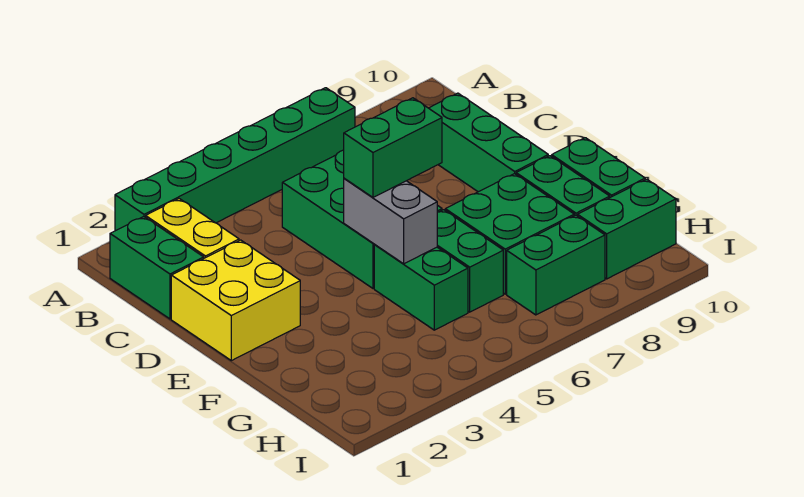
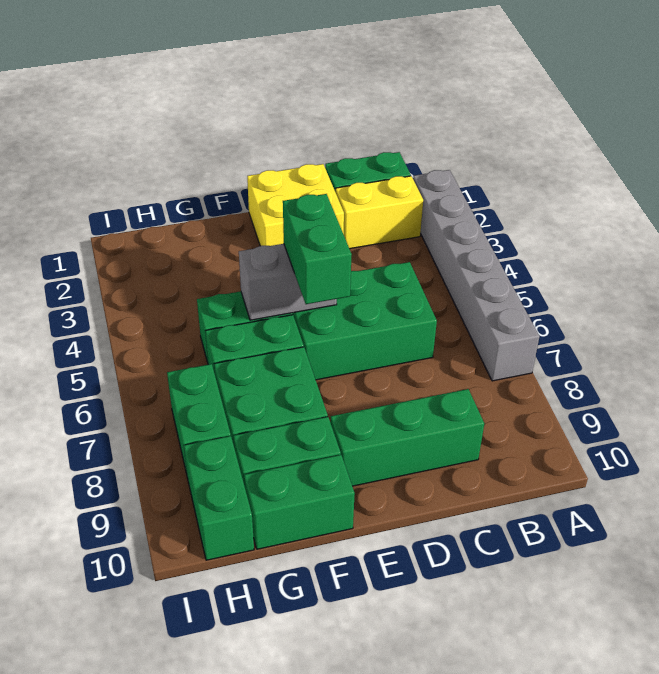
green brick A2:A7 level 1 -> grey brick A2:A7 level 1

